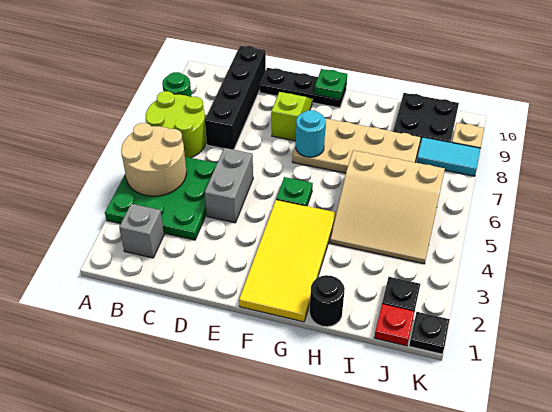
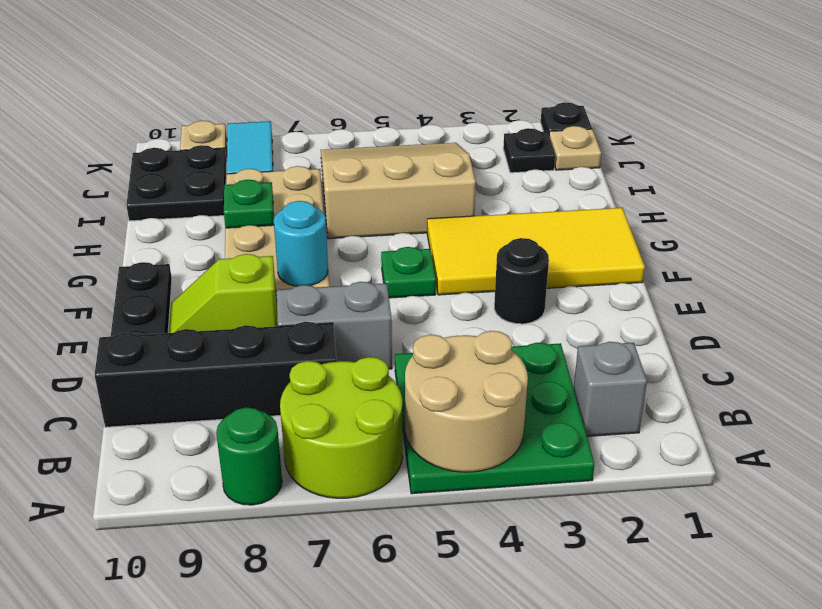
grey brick D4:D5 level 1 -> grey brick D6:D7 level 1
green plate F10 level 2 -> green plate H8 level 2
black round brick H1 level 1 -> black round brick E3 level 1
tan slope H4:J6 level 1 top 6 -> tan slope H4:J6 level 1 top H
red plate J1 level 1 -> tan plate J1 level 1

